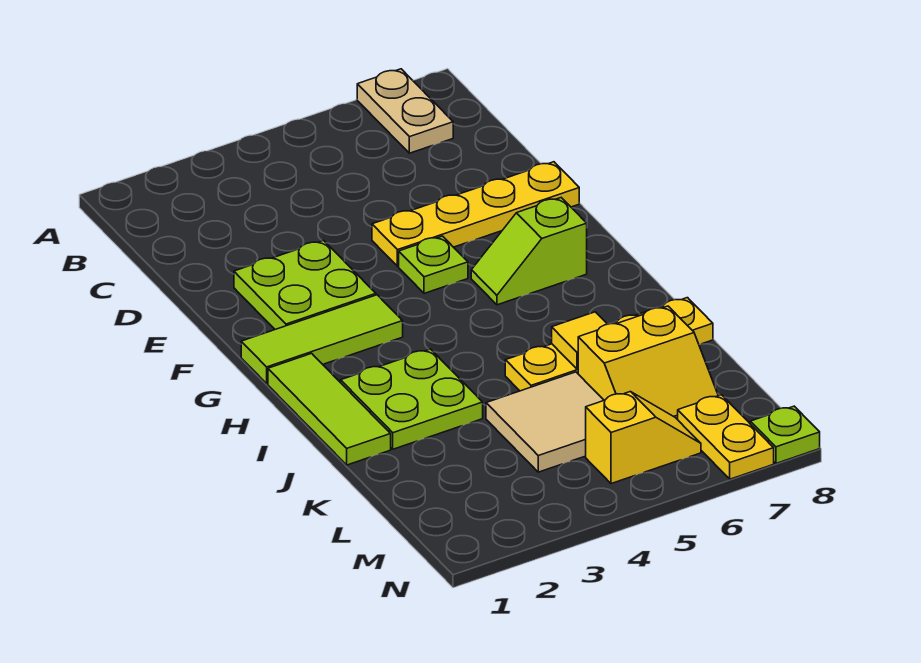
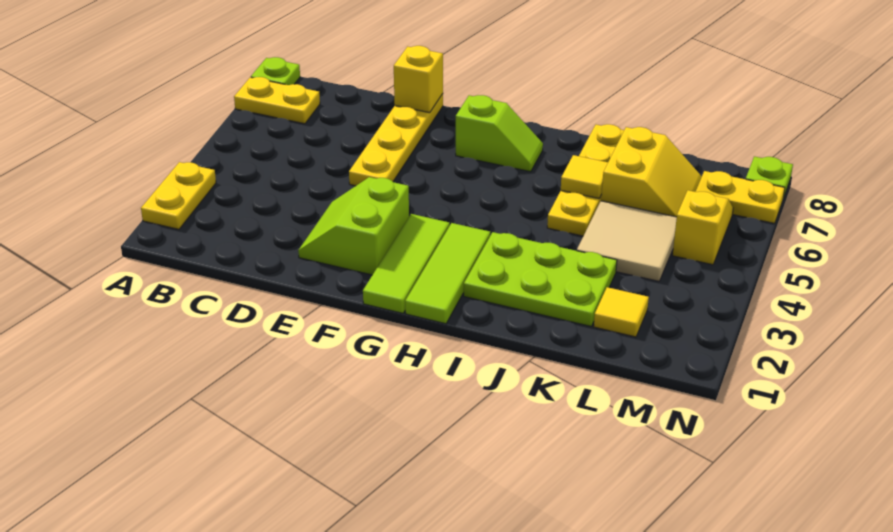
none -> yellow plate A2:A3 level 1
tan plate A7:B7 level 1 -> yellow plate A7:B7 level 1
lime plate E2:F3 level 1 -> lime slope E2:F3 level 1 top F
none -> yellow brick E8 level 2
lime plate F5 level 1 -> lime plate A8 level 1
lime slope G6:G7 level 1 top 7 -> lime slope G7:H7 level 1 top G
lime tile H1:J1 level 1 -> lime tile H1:H3 level 1
lime plate I2:J3 level 1 -> lime plate I2:K3 level 1
none -> yellow tile L2 level 1

